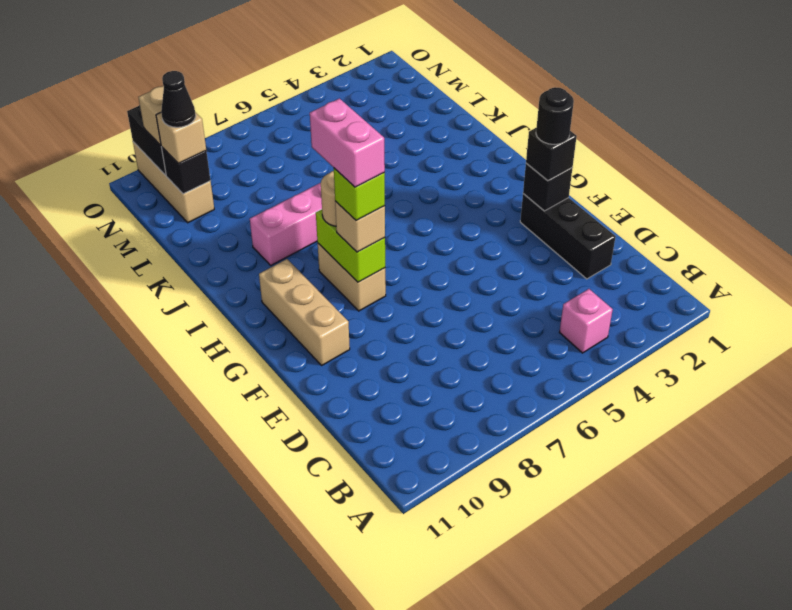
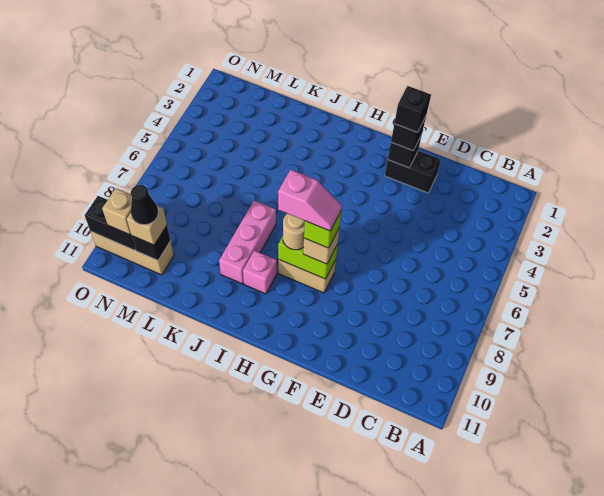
pink brick B4 level 1 -> pink brick I9 level 1
black brick D2:F2 level 1 -> black brick E2:F2 level 1
black round brick F2 level 4 -> black brick F2 level 4
tan brick F10:H10 level 1 -> none
pink brick G8:H8 level 5 -> pink slope G8:H8 level 5 top H

